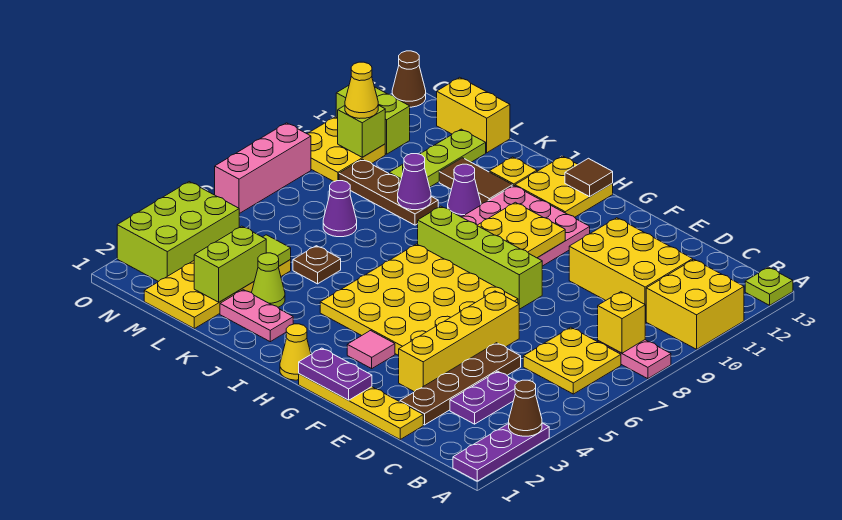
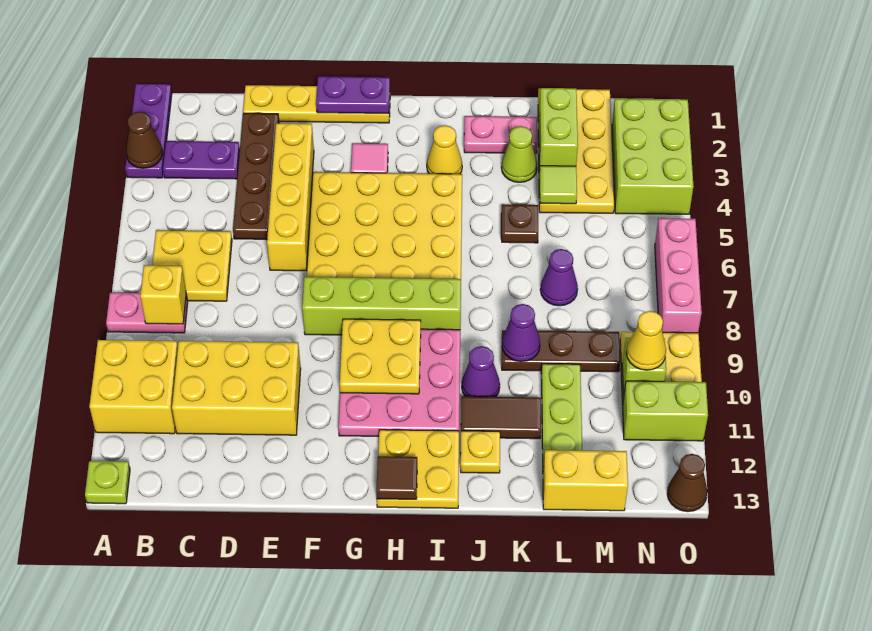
purple plate C3:C4 level 1 -> purple plate B3:C3 level 1
yellow cone H1 level 1 -> yellow cone I3 level 1

